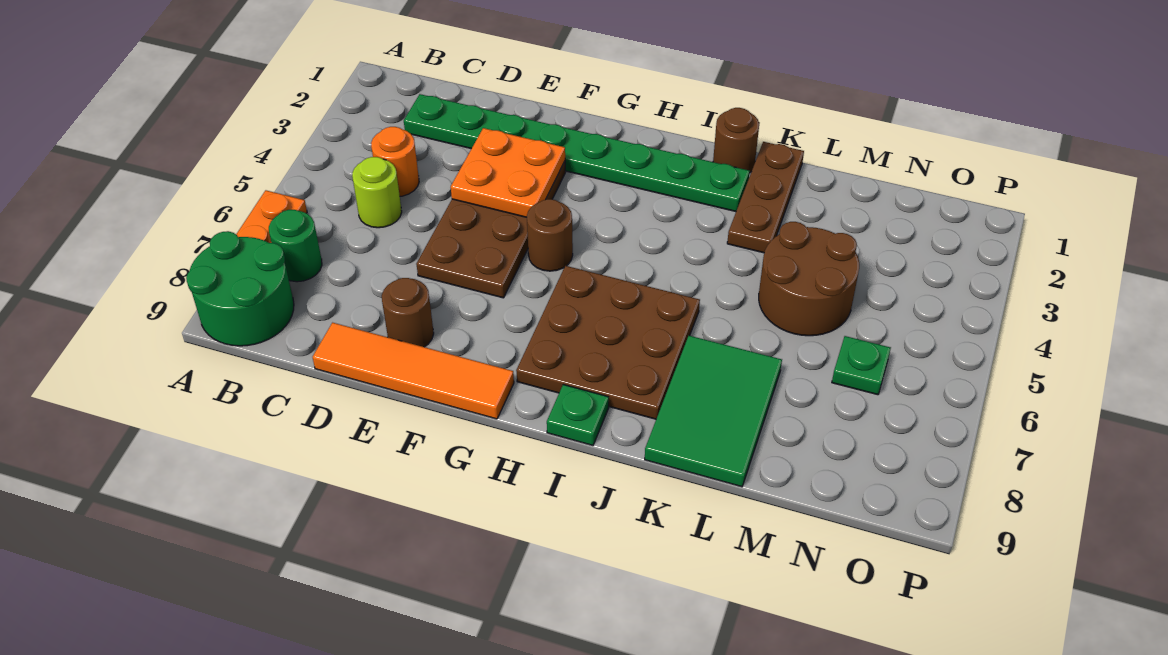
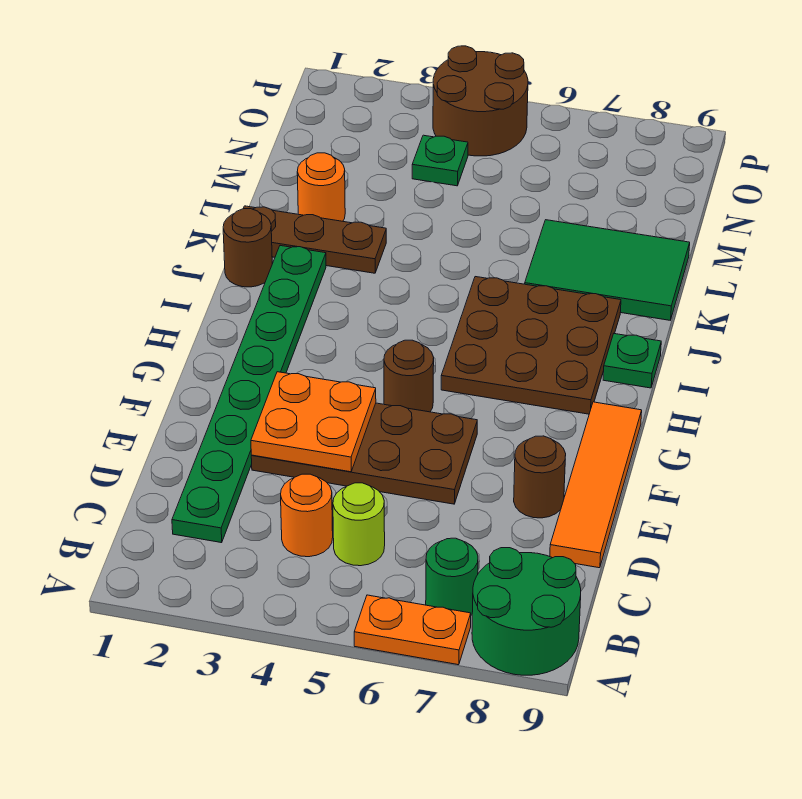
none -> orange round brick L2 level 1
brown round brick L4:M5 level 1 -> brown round brick O4:P5 level 1
green plate N6 level 1 -> green plate N4 level 1

